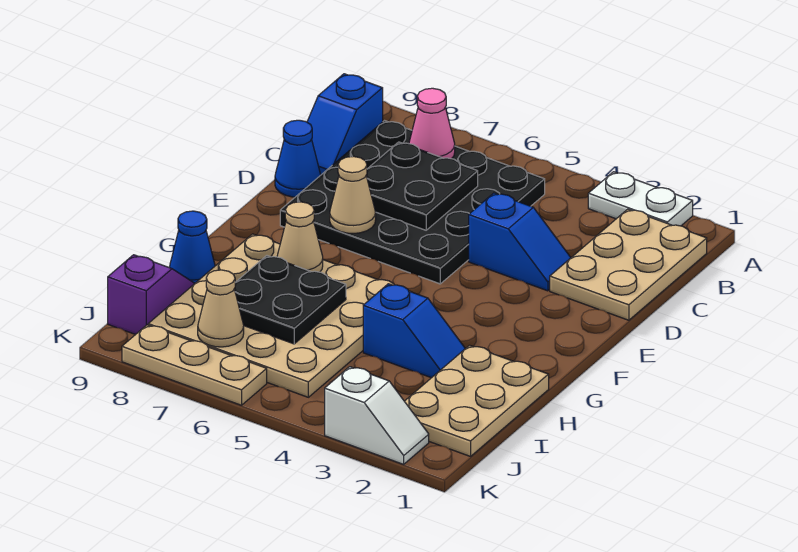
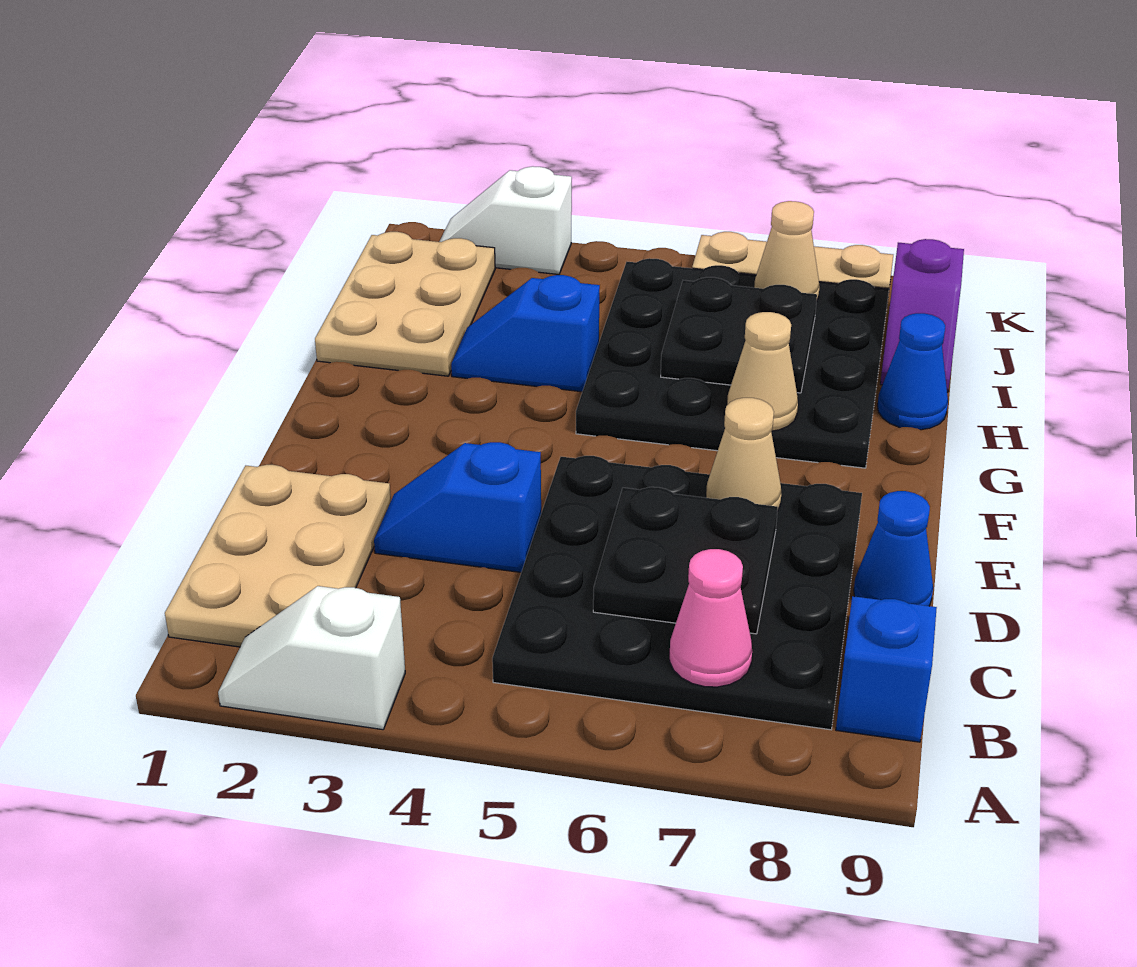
white plate A2:A3 level 1 -> white slope A2:A3 level 1 top 3
tan plate G5:J8 level 1 -> black plate G5:J8 level 1

